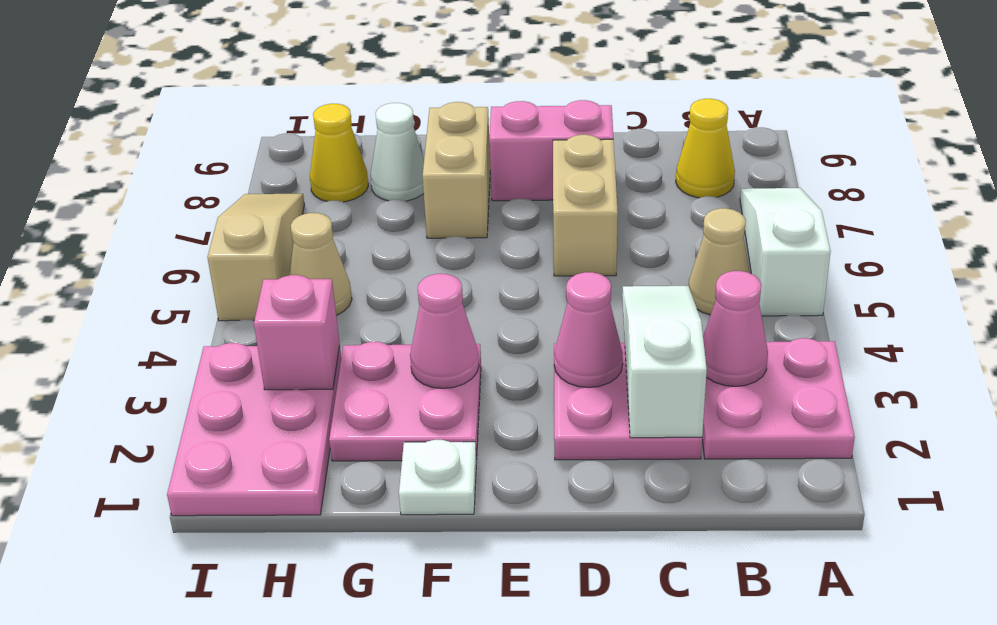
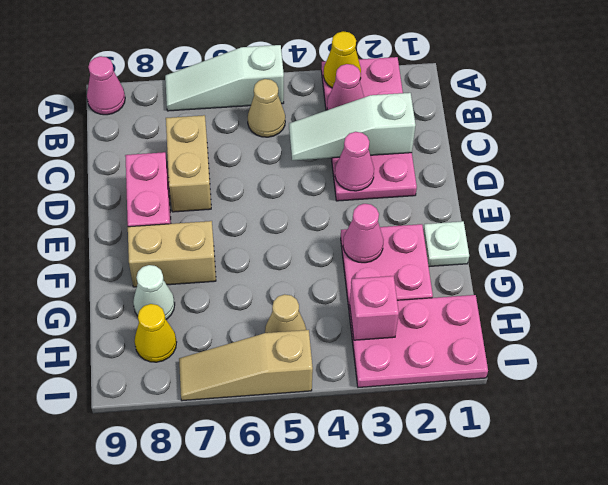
none -> pink cone A9 level 1
yellow cone B8 level 1 -> yellow cone A3 level 2
tan brick D6:D7 level 1 -> tan brick C7:D7 level 1

